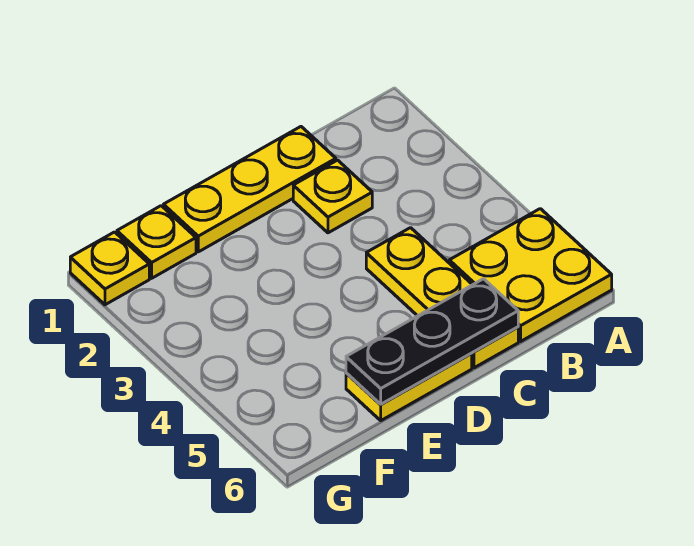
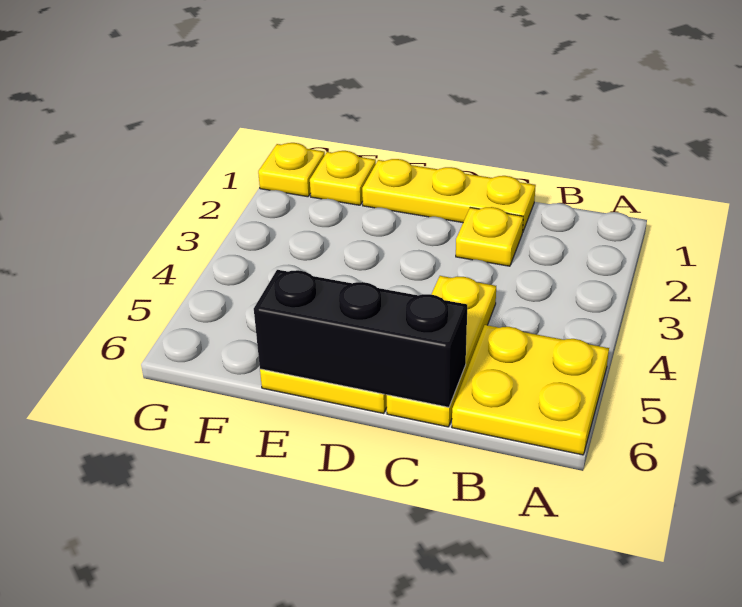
black plate C6:E6 level 2 -> black brick C6:E6 level 2

